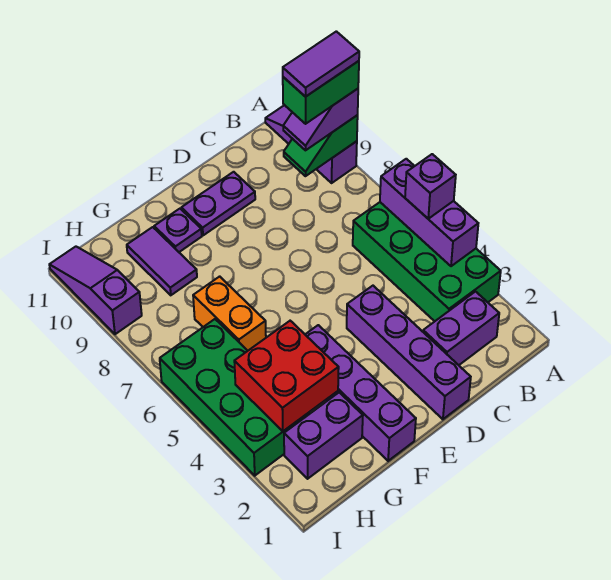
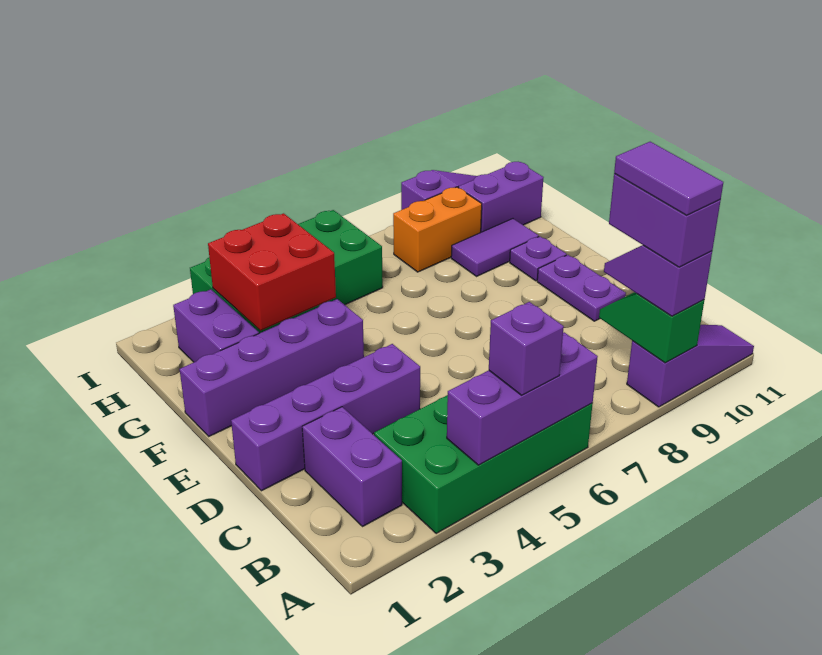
green brick A9:B9 level 4 -> purple brick A9:B9 level 4
orange brick G6:G7 level 1 -> orange brick H8:H9 level 1
none -> purple brick H10:H11 level 1

